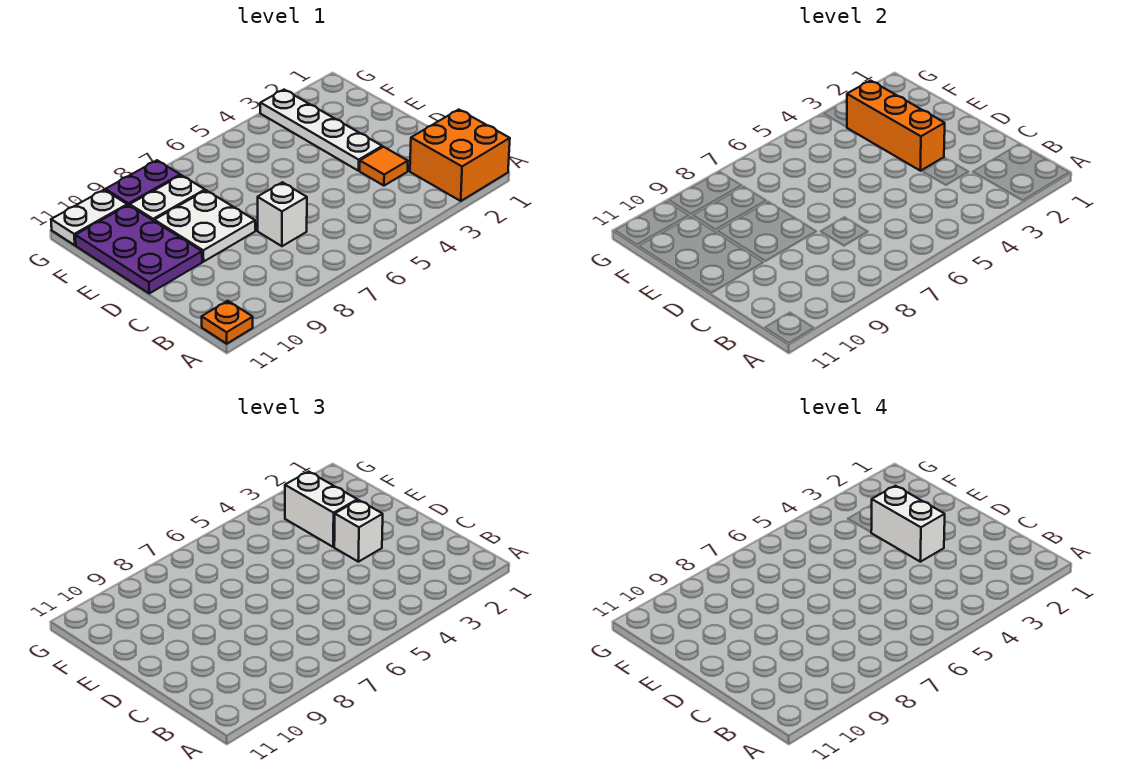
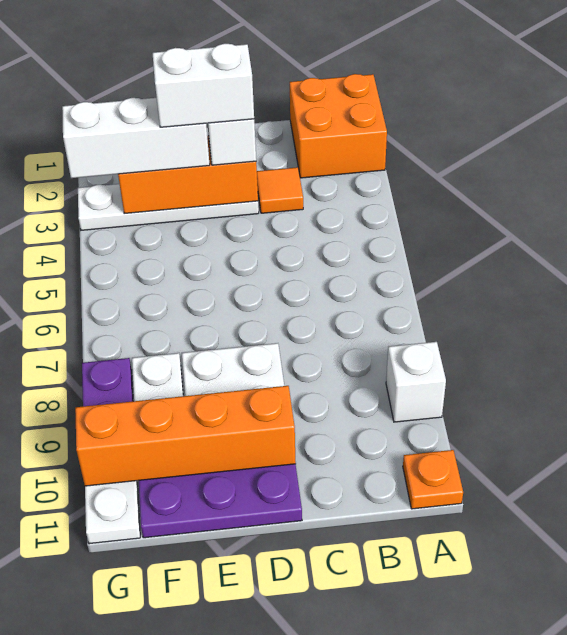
white brick C7 level 1 -> white brick A9 level 1
none -> orange brick D10:G10 level 2
white brick E3:F3 level 3 -> white brick E3:G3 level 3

